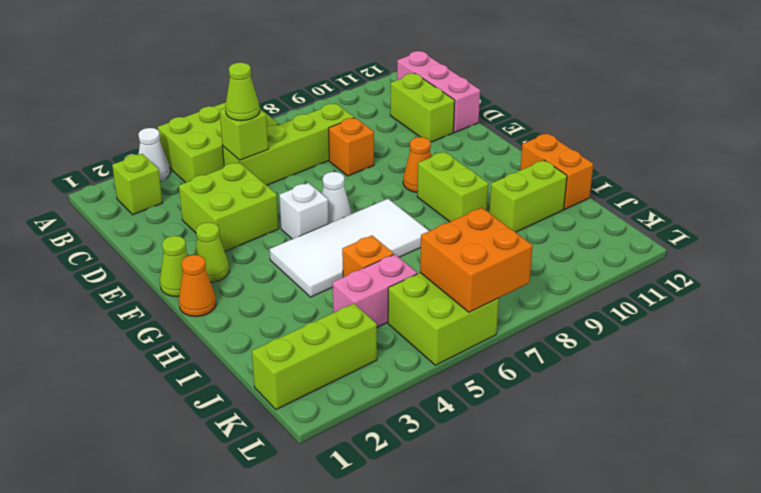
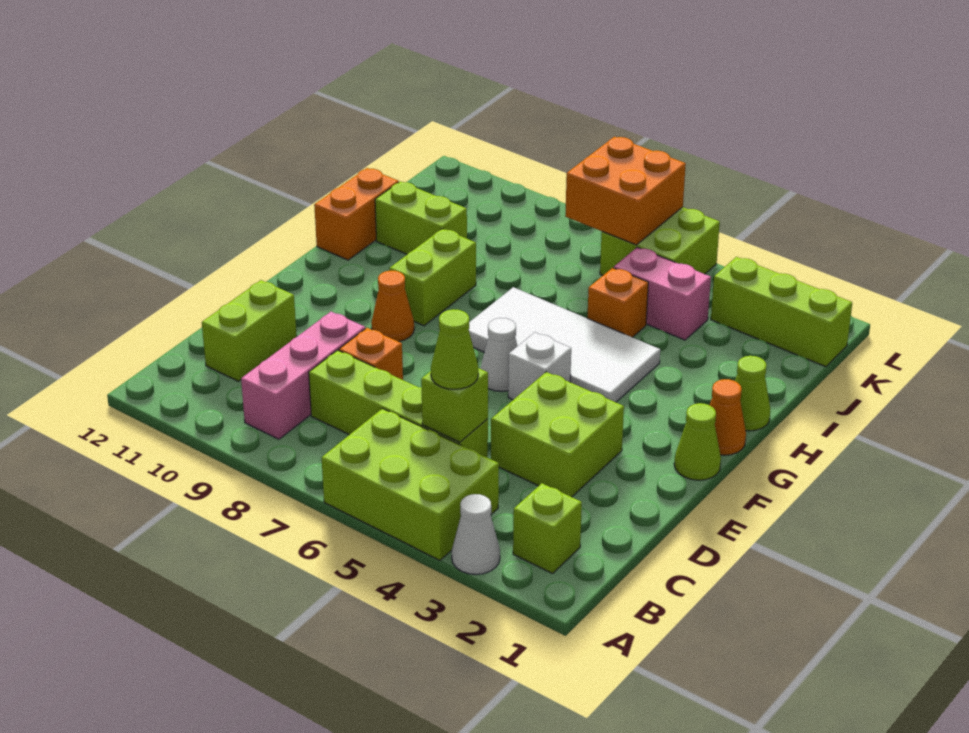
pink brick B12:D12 level 1 -> pink brick B9:D9 level 1
lime cone F2 level 1 -> lime cone H1 level 1

